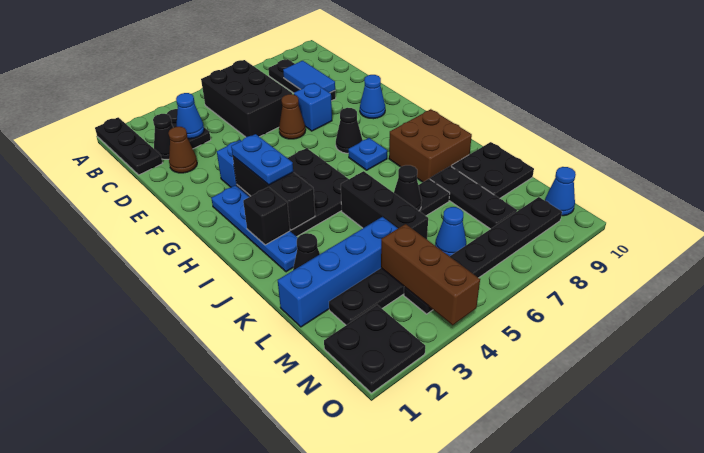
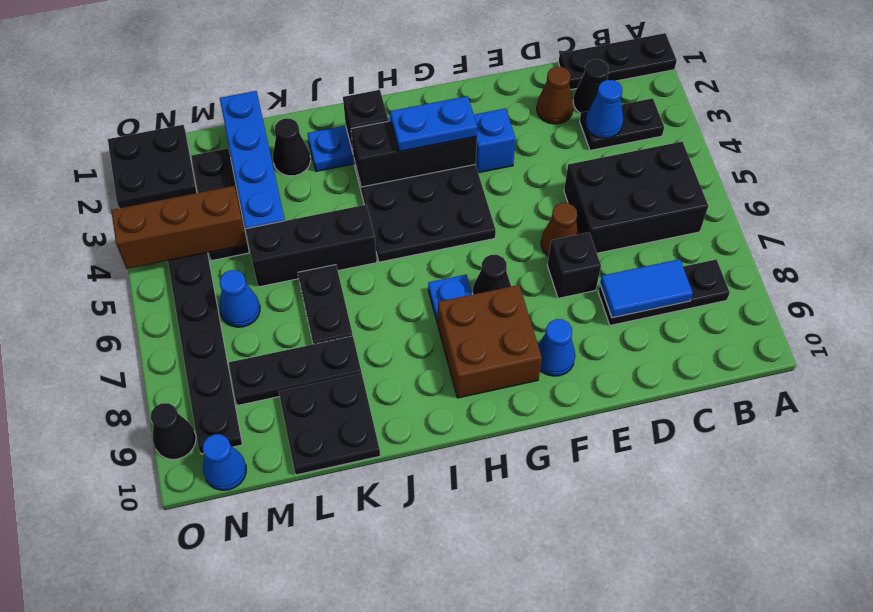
blue brick E7 level 1 -> black brick E7 level 1
brown brick I8:J9 level 1 -> brown brick G8:H9 level 1
black cone K6 level 2 -> black cone O9 level 1

